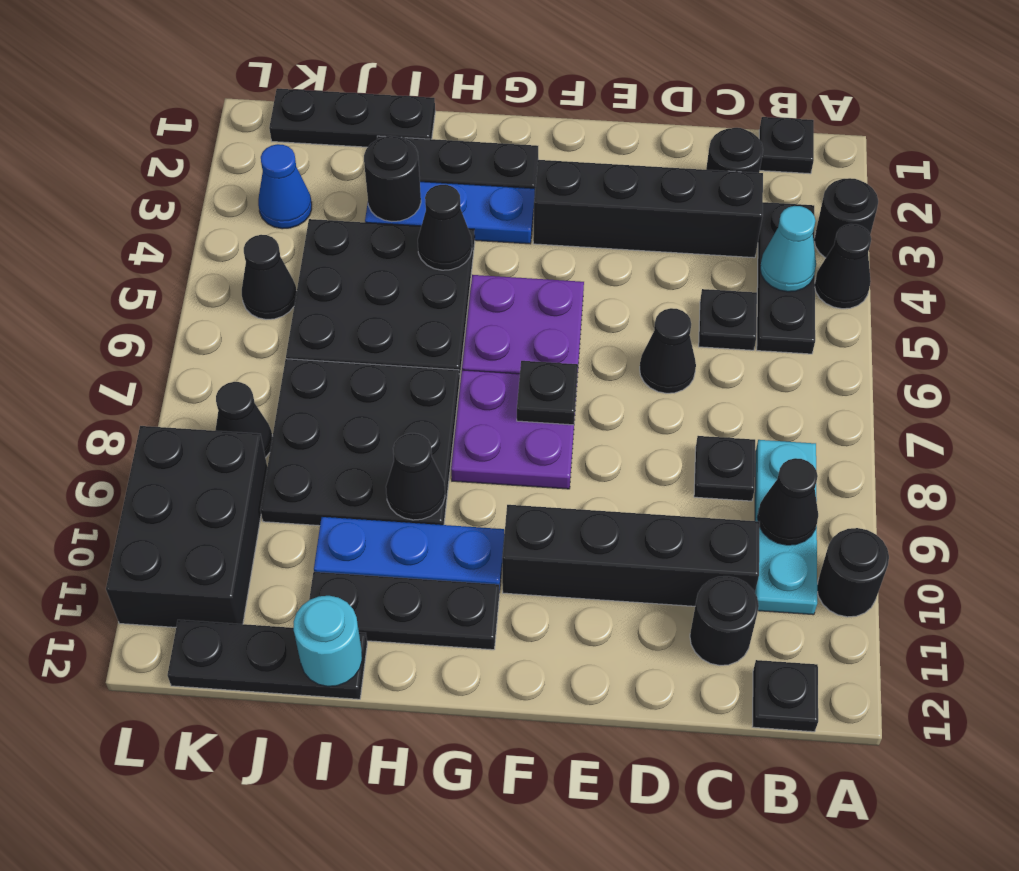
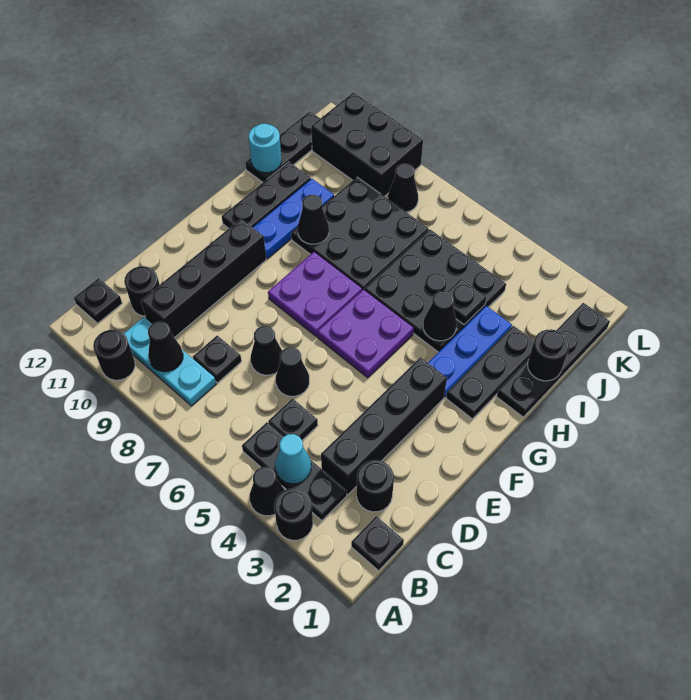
black plate F7 level 2 -> black plate I4 level 2
black plate I1:K1 level 1 -> black plate H1:K1 level 1
black round brick I3 level 2 -> black round brick I1 level 2
blue cone K3 level 1 -> none
black cone K5 level 1 -> black cone D7 level 1

